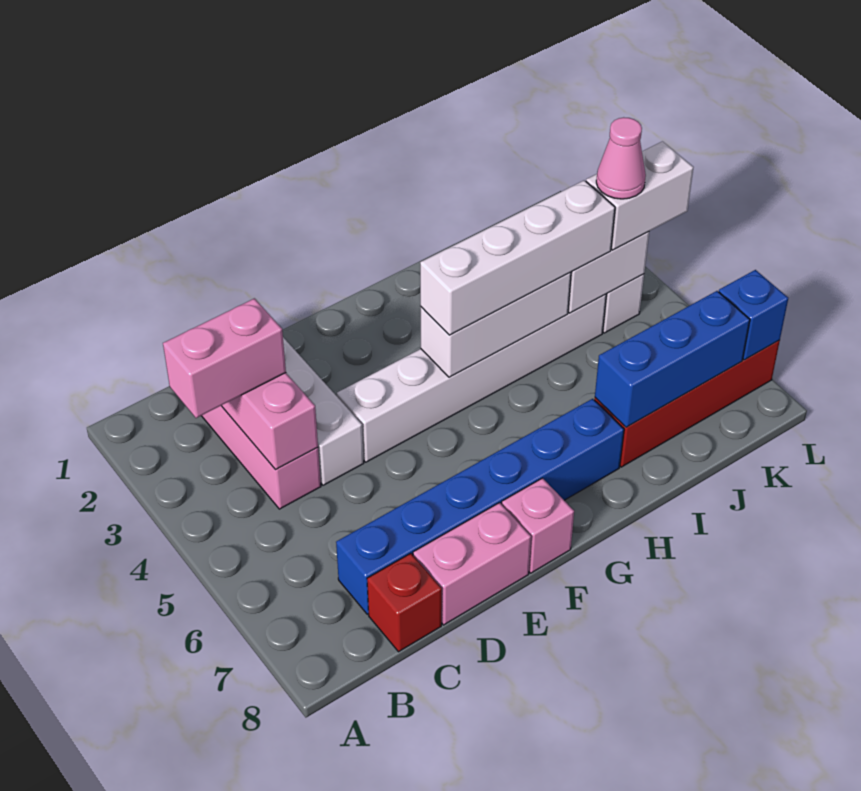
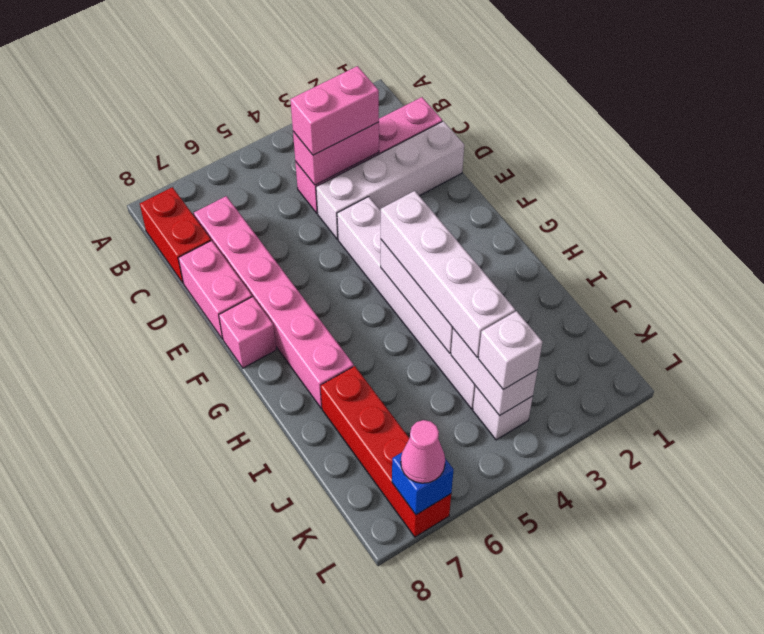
pink brick B3:C3 level 3 -> pink brick C3:C4 level 3
blue brick C7:H7 level 1 -> pink brick C7:H7 level 1
red brick C8 level 1 -> red brick B8:C8 level 1
blue brick I7:K7 level 2 -> none
white brick K4:L4 level 3 -> white brick K4 level 3
pink cone K4 level 4 -> pink cone L7 level 3

